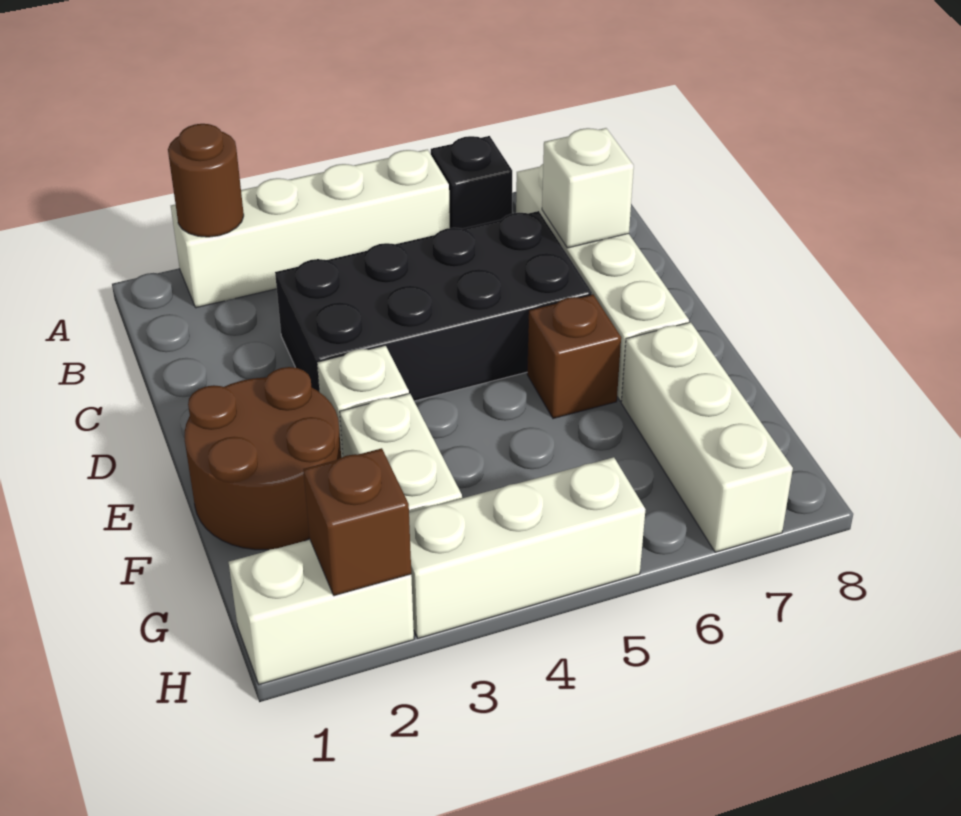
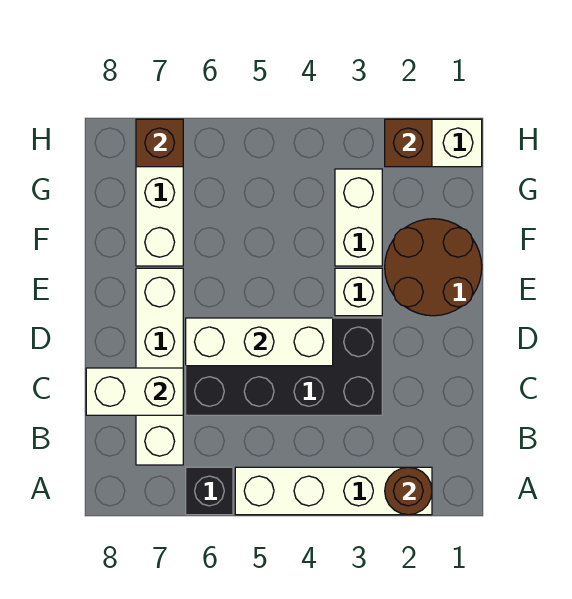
white brick C7 level 2 -> white brick C7:C8 level 2
brown brick E6 level 1 -> brown brick H7 level 2
white brick H3:H5 level 1 -> white brick D4:D6 level 2

